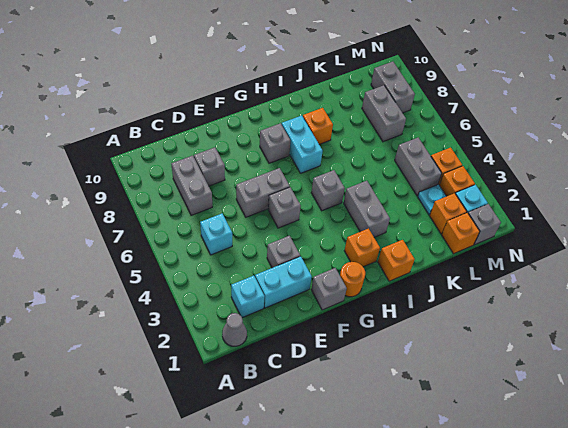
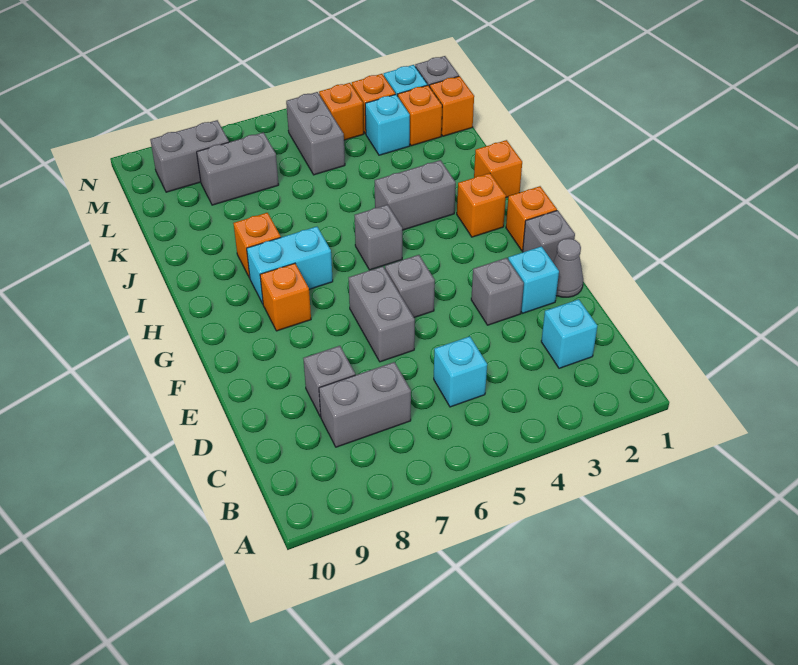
grey cone B1 level 1 -> grey cone E1 level 1
cyan brick D2:E2 level 1 -> cyan brick E2 level 1
orange round brick G1 level 1 -> orange brick G1 level 1
grey brick G8 level 1 -> orange brick G8 level 1
cyan plate L3 level 1 -> cyan brick L3 level 1
grey brick L4:L5 level 1 -> grey brick L5:M5 level 1

